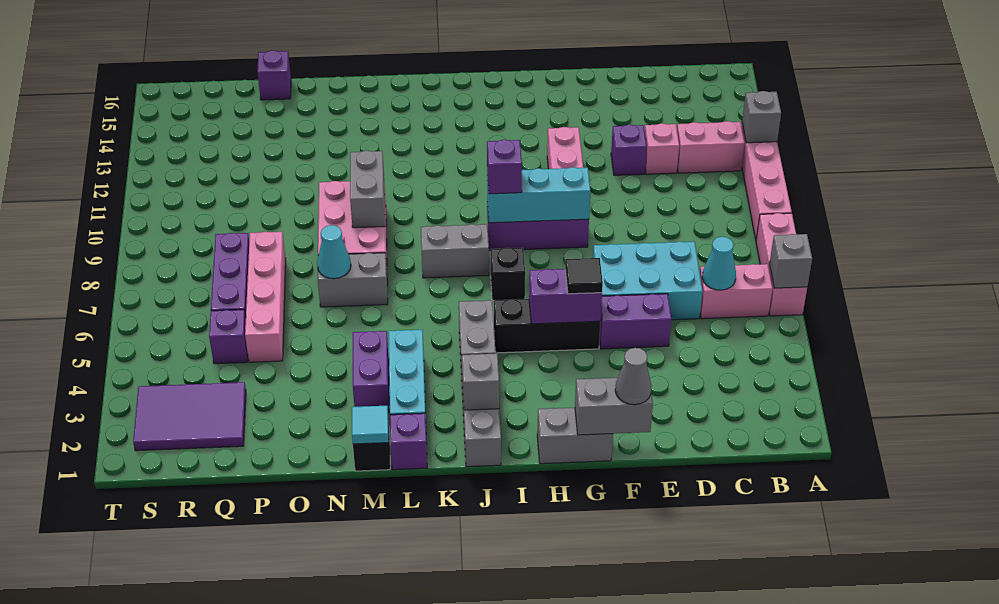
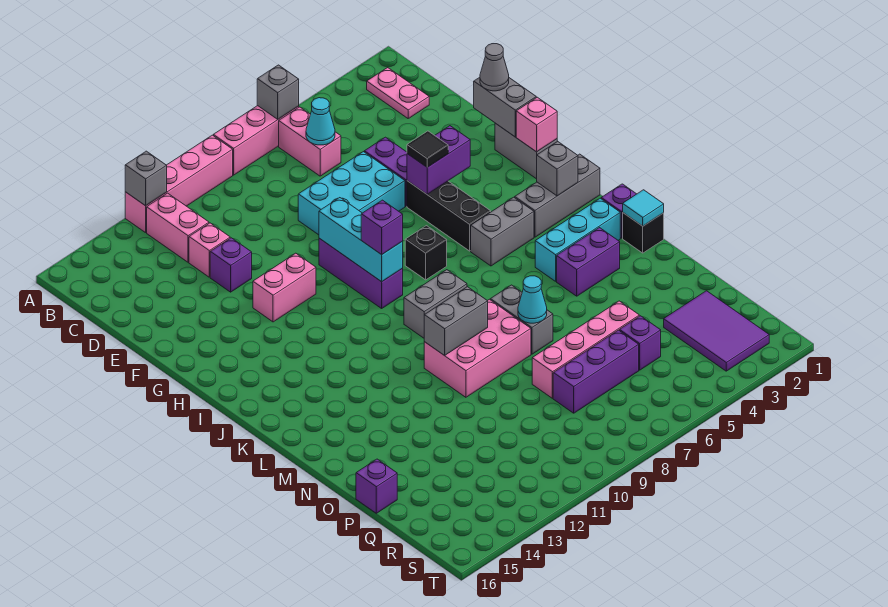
none -> pink plate B2:C2 level 1
cyan brick D6:F7 level 1 -> cyan brick E6:F8 level 1
purple brick G5:H5 level 2 -> purple brick G4:G5 level 2
none -> pink brick H1 level 2
grey brick J8:K8 level 1 -> grey brick K8:K9 level 1

